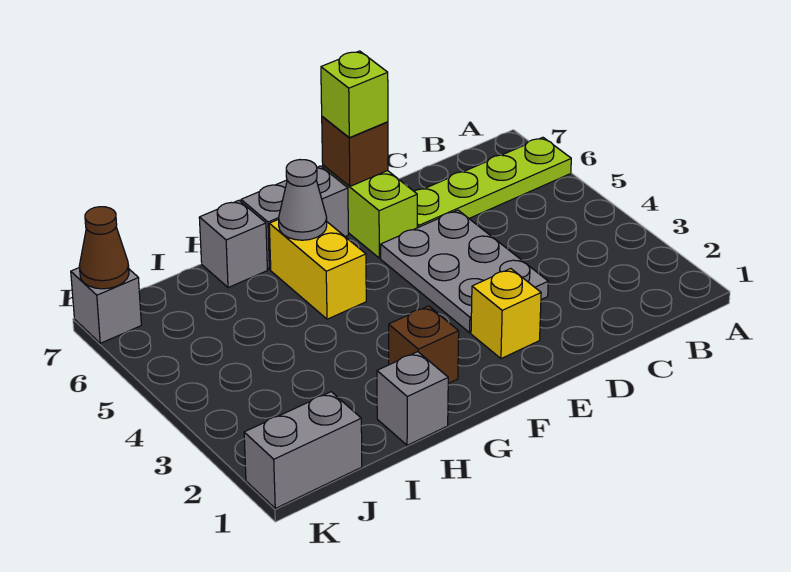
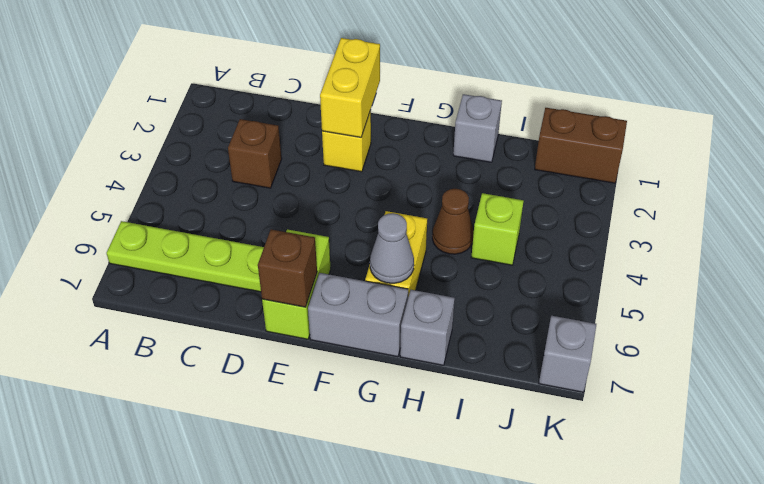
grey plate D3:E5 level 1 -> none
none -> yellow brick E1:E2 level 2
lime brick E7 level 3 -> lime brick I4 level 1
brown brick G2 level 1 -> brown brick C3 level 1
grey brick J1:K1 level 1 -> brown brick J1:K1 level 1
brown cone K7 level 2 -> brown cone H4 level 1

